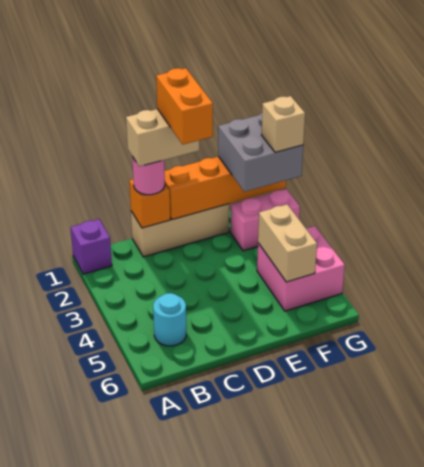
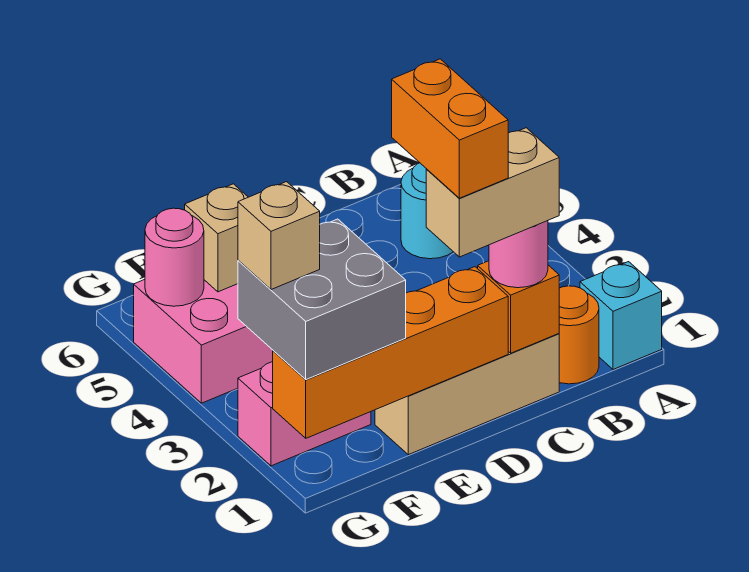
purple brick A1 level 1 -> cyan brick A1 level 1
none -> orange round brick B1 level 1
tan brick F4:F5 level 2 -> tan brick F5 level 2
none -> pink round brick G5 level 2

